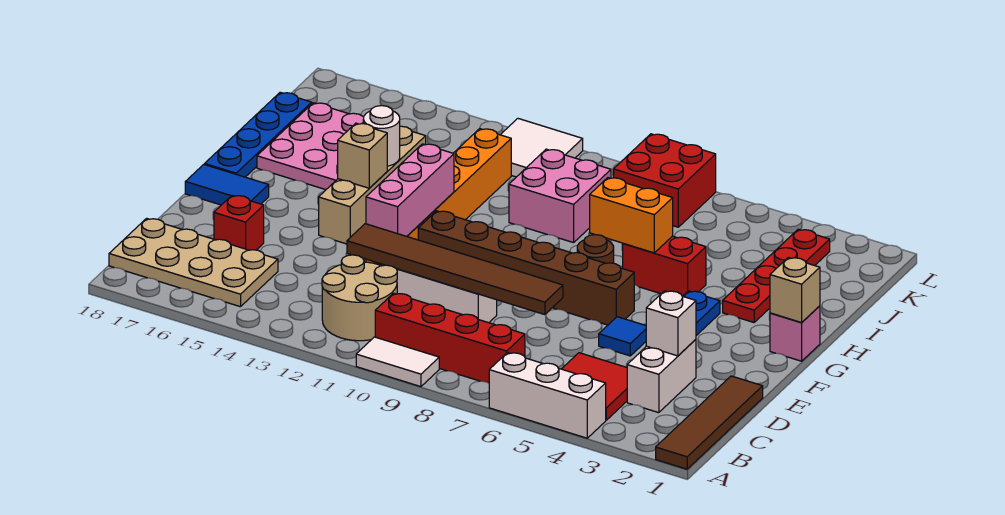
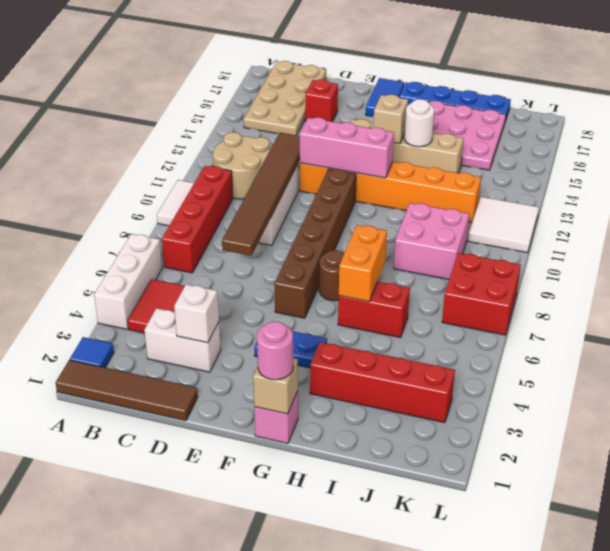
blue tile E5 level 1 -> blue tile A2 level 1
none -> pink round brick G1 level 3
red plate H3:K3 level 1 -> red brick H3:K3 level 1
red brick H5:H6 level 1 -> red brick H6:I6 level 1

